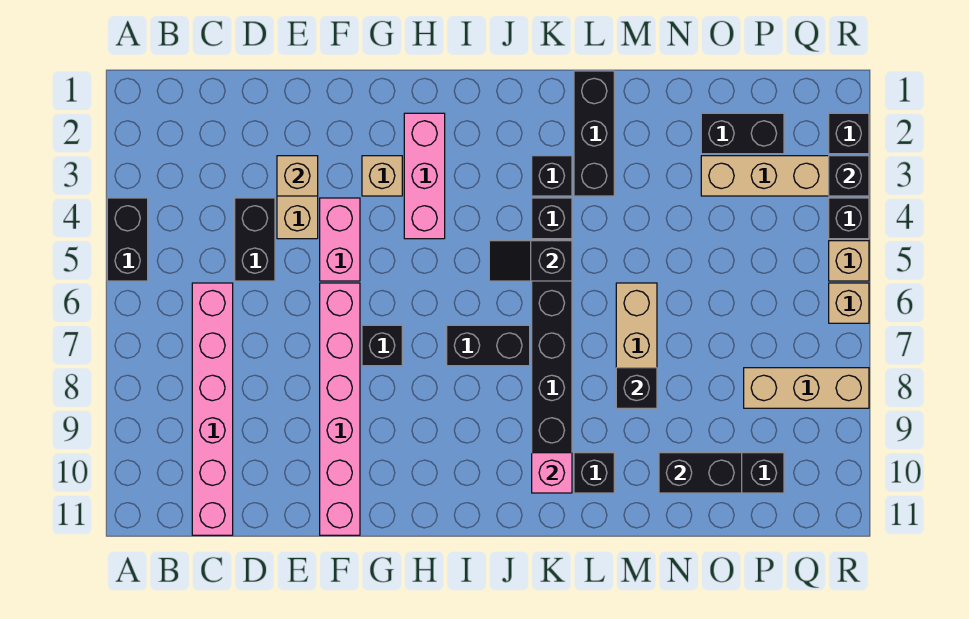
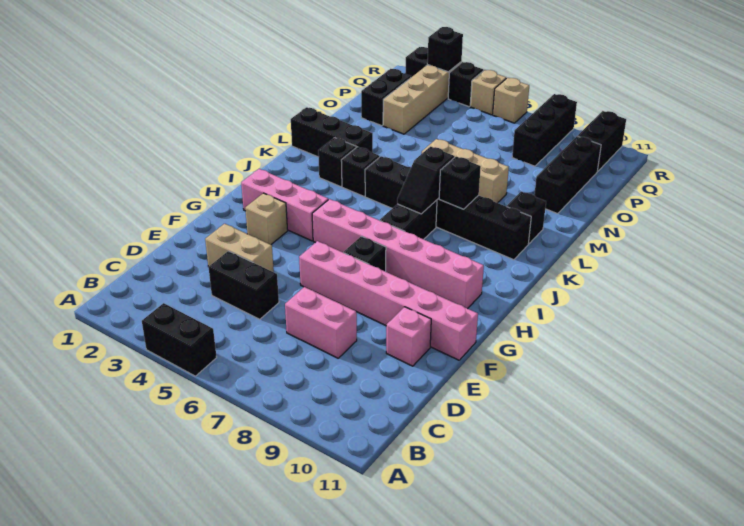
pink brick C6:C11 level 1 -> pink brick H5:H10 level 1
tan brick E3 level 2 -> none
pink brick F4:F5 level 1 -> pink brick D7:D8 level 1
black slope J5:K5 level 2 top K -> black slope J7:K7 level 2 top K
pink brick K10 level 2 -> pink brick E10 level 1
black brick M8 level 2 -> black brick K8 level 2
black brick N10:O10 level 2 -> black brick Q10:R10 level 1
tan brick P8:R8 level 1 -> black brick P8:R8 level 1

